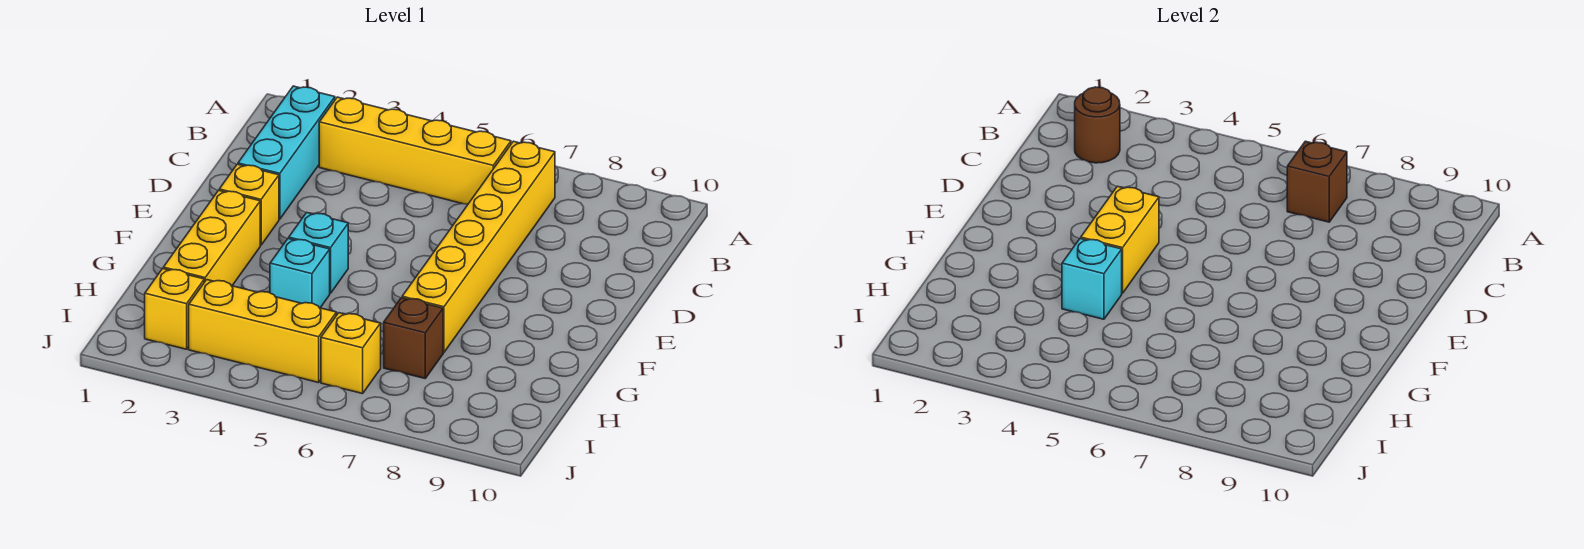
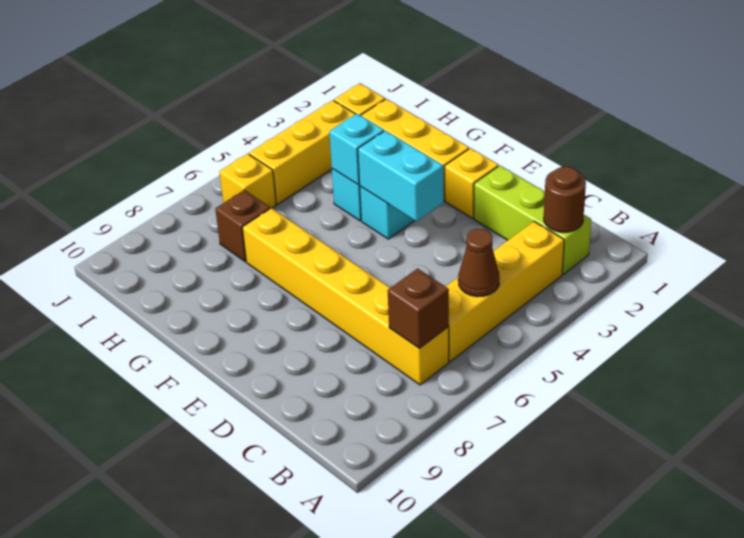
cyan brick B2:D2 level 1 -> lime brick B2:D2 level 1
none -> brown cone B5 level 2
yellow brick E4:F4 level 2 -> cyan brick E4:F4 level 2

